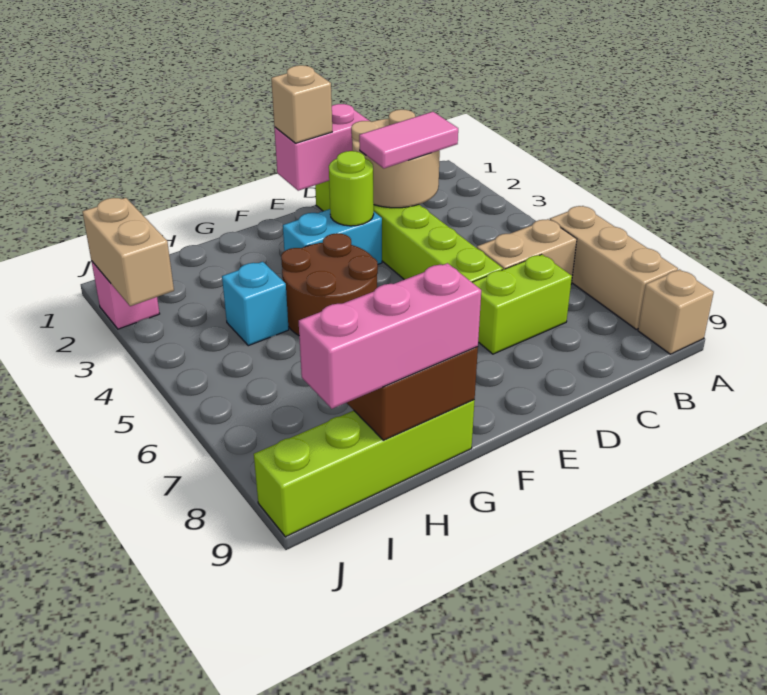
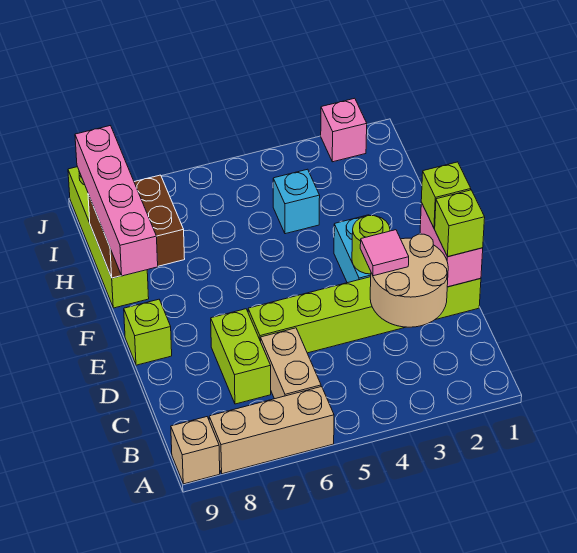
pink tile C3:D3 level 3 -> pink tile D3 level 3
none -> lime brick D1 level 3
tan brick E1 level 3 -> lime brick E1 level 3
none -> lime brick E9 level 1
brown round brick F4:G5 level 1 -> none
pink brick G9:I9 level 3 -> pink brick F9:I9 level 3
tan brick J2:J3 level 2 -> none

